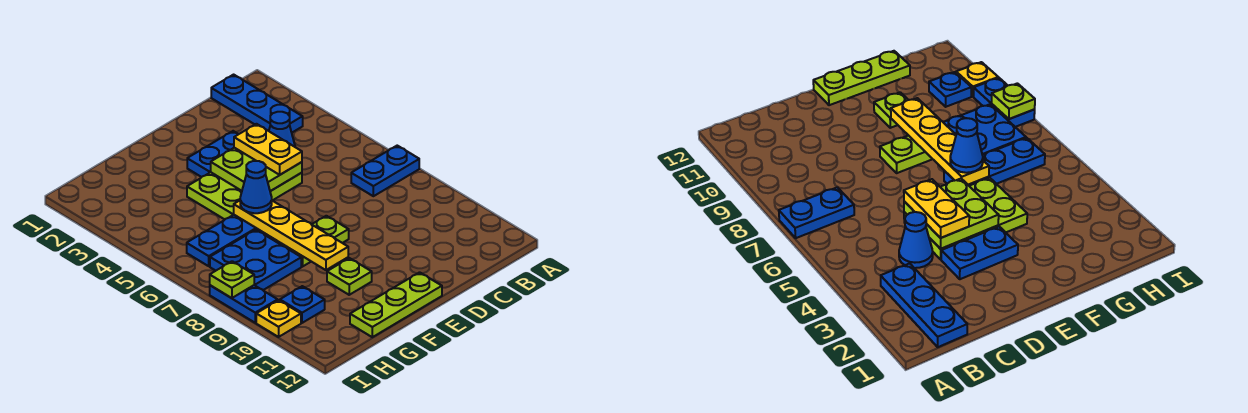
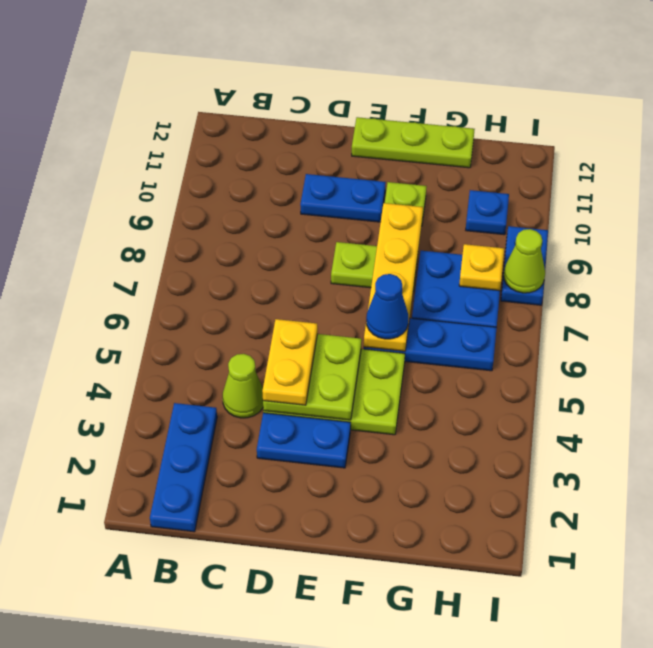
blue plate A7:B7 level 1 -> blue plate D10:E10 level 1
blue cone C4 level 1 -> lime cone C4 level 1
lime plate I8 level 2 -> lime cone I8 level 2
yellow plate I10 level 1 -> yellow plate H8 level 2

